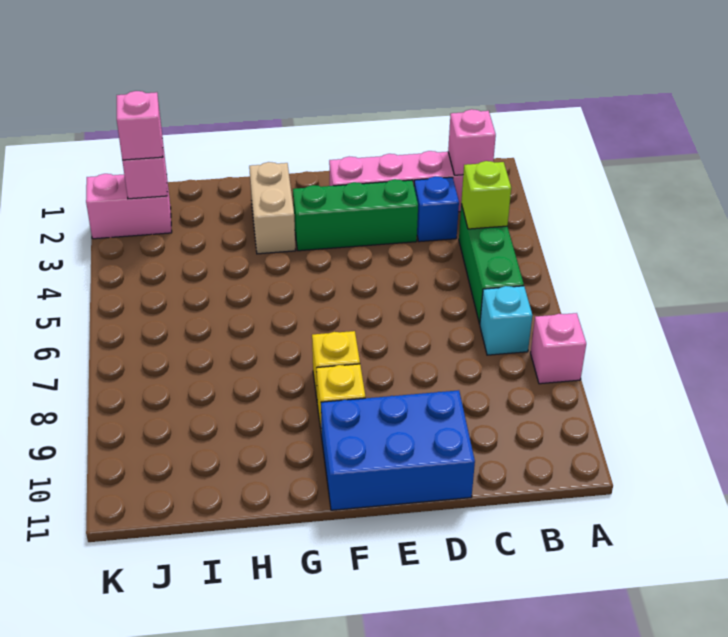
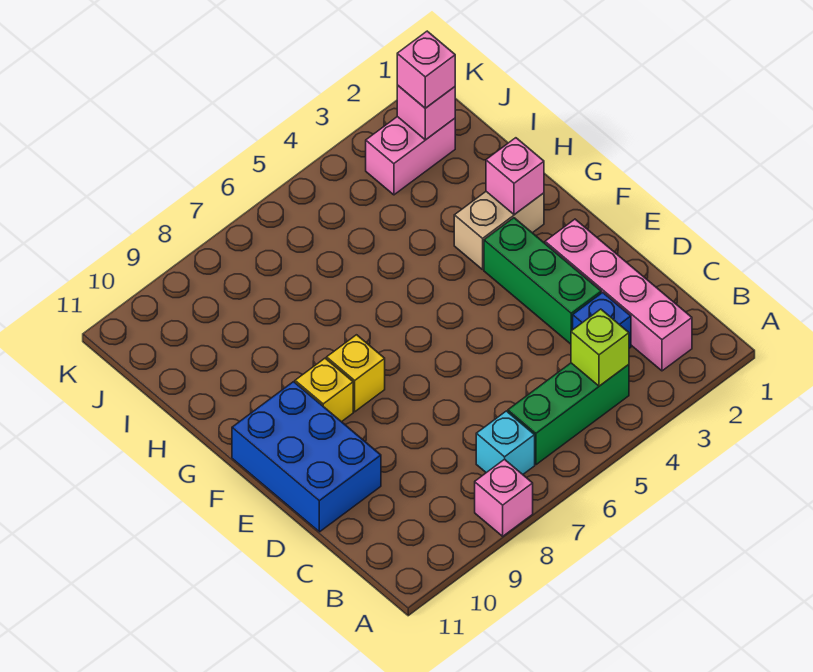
pink brick B2 level 2 -> pink brick G2 level 2
pink brick J2:K2 level 1 -> pink brick J2:J3 level 1

